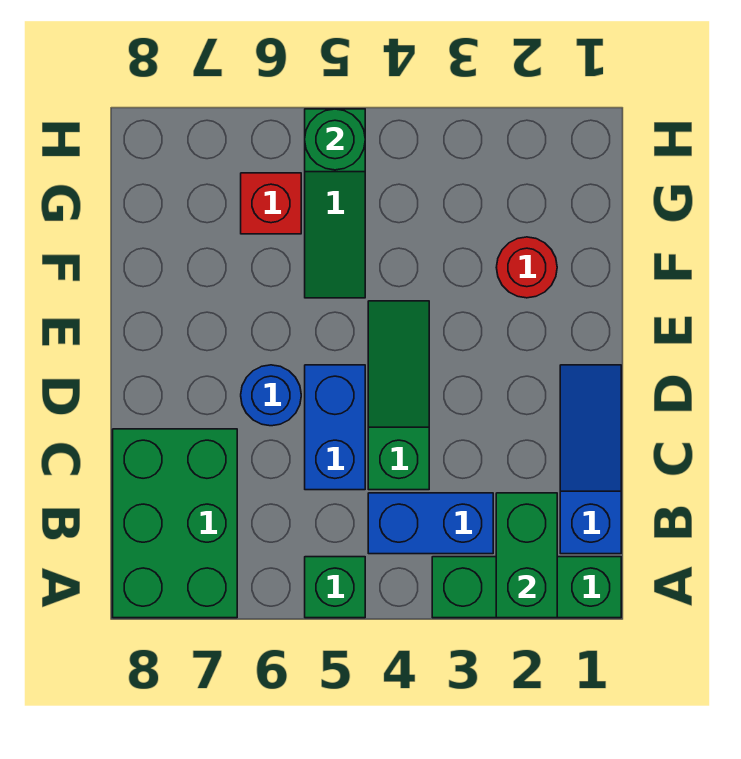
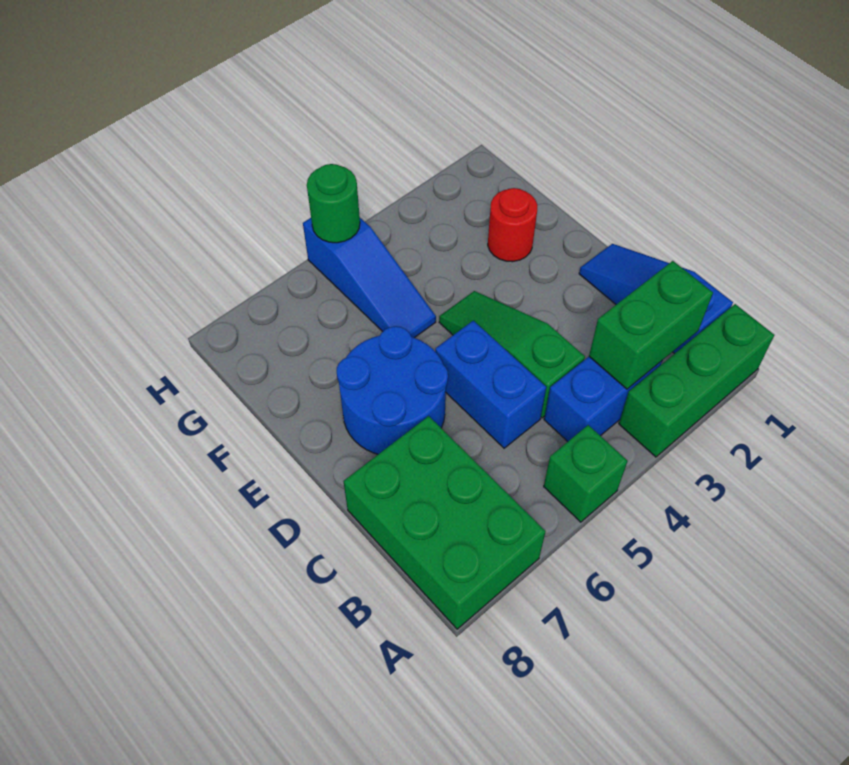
green brick A2:B2 level 2 -> green brick B2:B3 level 2
blue round brick D6 level 1 -> blue round brick D6:E7 level 1
green slope F5:H5 level 1 top H -> blue slope F5:H5 level 1 top H
red brick G6 level 1 -> none

